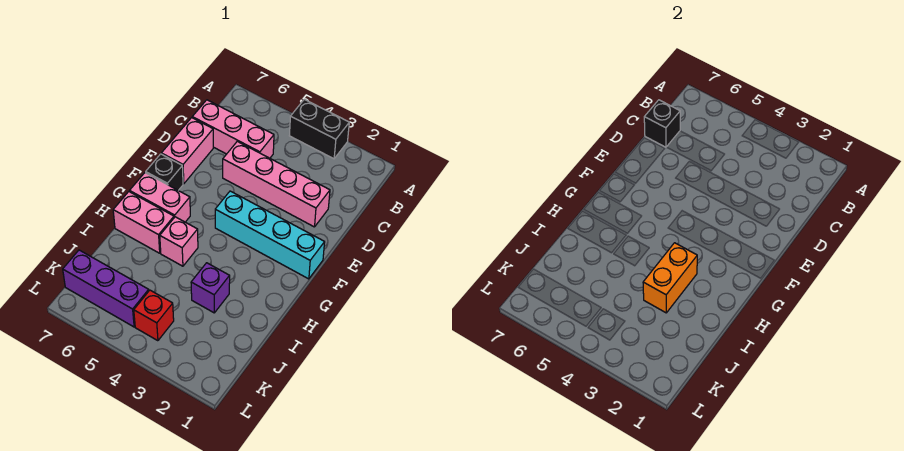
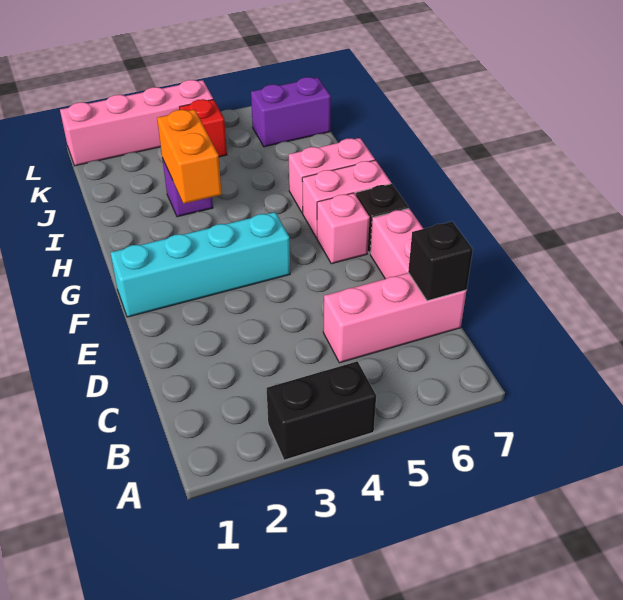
pink brick D2:D5 level 1 -> pink brick L1:L4 level 1
pink brick H5 level 1 -> pink brick F6 level 1
purple brick K5:K7 level 1 -> purple brick K6:K7 level 1

